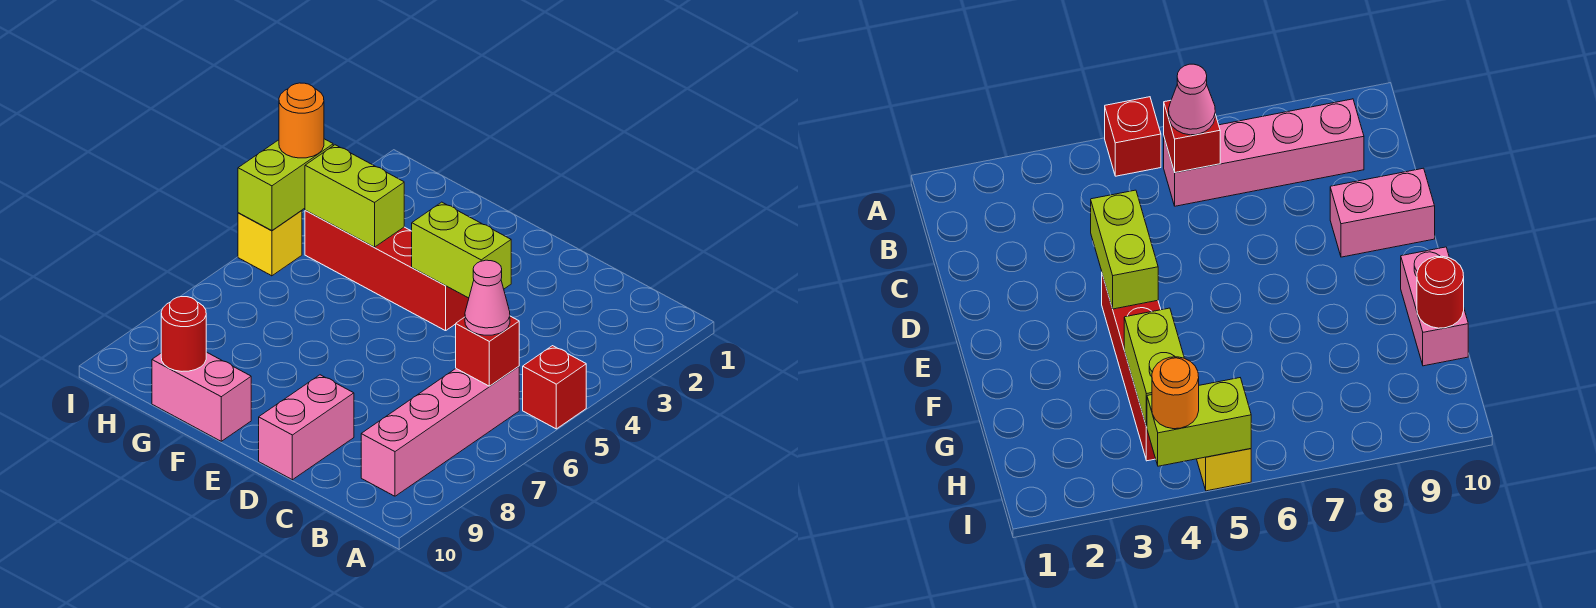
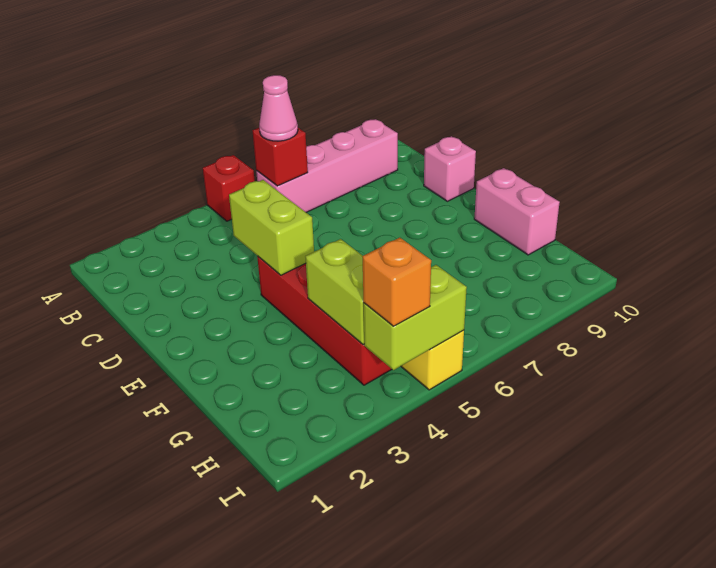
pink brick D9:D10 level 1 -> pink brick D10 level 1
red round brick G10 level 2 -> none
orange round brick I4 level 3 -> orange brick I4 level 3

